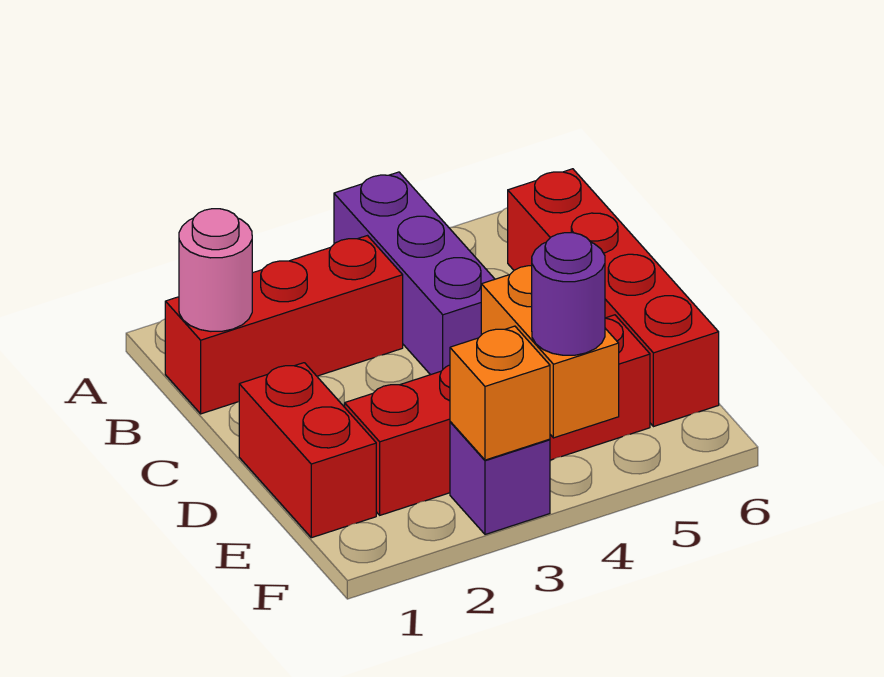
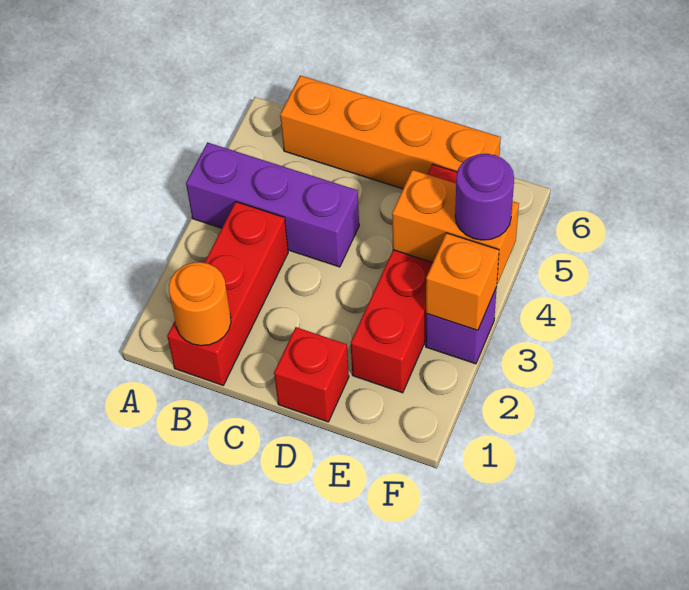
pink round brick B1 level 2 -> orange round brick B1 level 2
red brick B6:E6 level 1 -> orange brick B6:E6 level 1
red brick D1:E1 level 1 -> red brick D1 level 1

